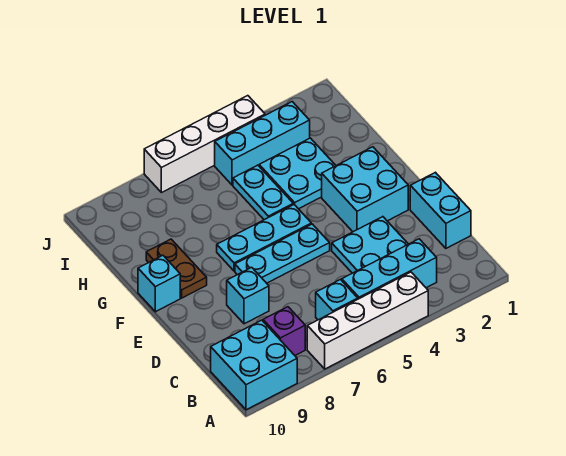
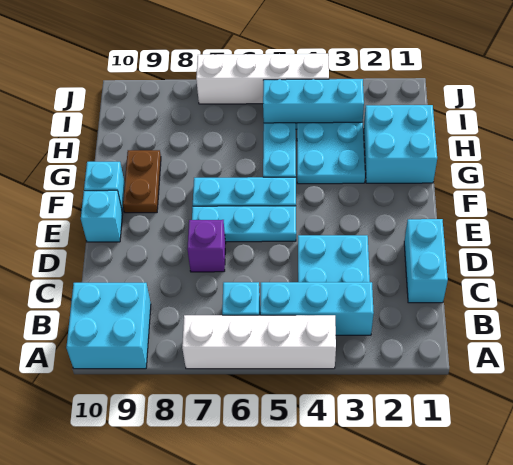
purple brick B8 level 1 -> purple brick D7 level 1
cyan brick D8 level 1 -> cyan brick E10 level 1
cyan brick E2:F3 level 1 -> cyan brick G1:H2 level 1

